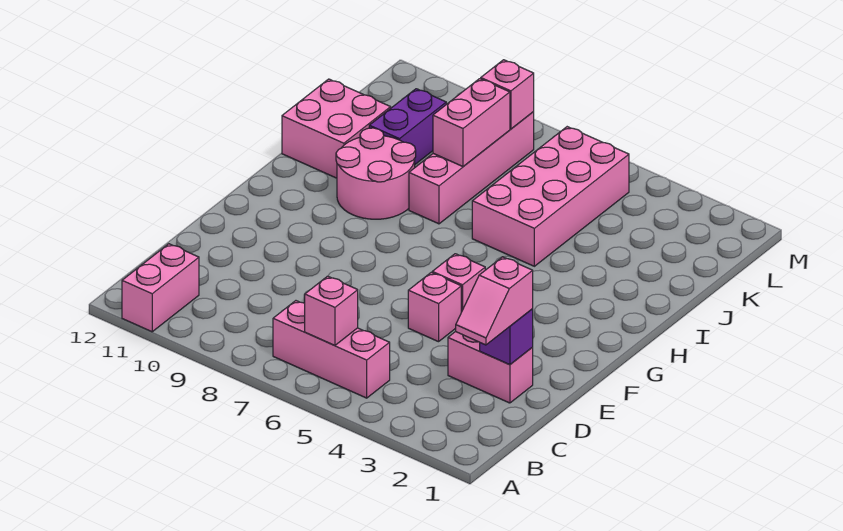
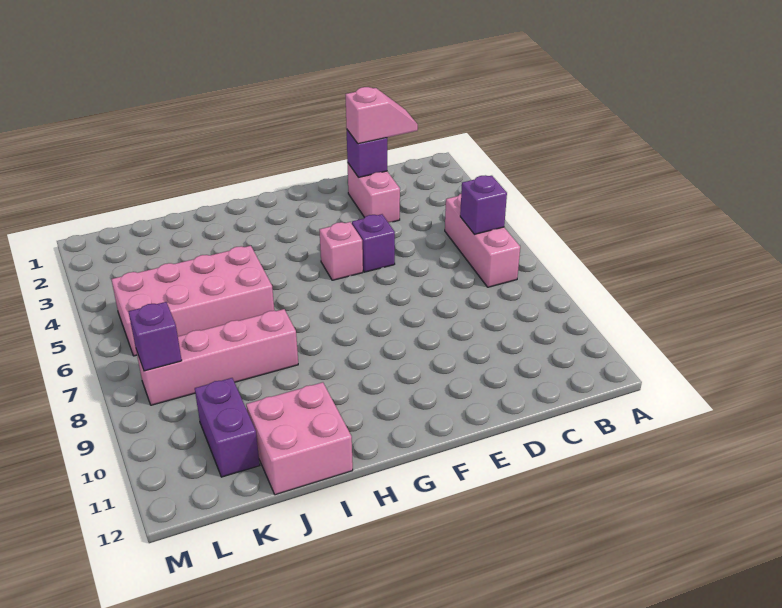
pink brick A11:B11 level 1 -> none
pink brick B6 level 2 -> purple brick B6 level 2
pink brick E5 level 1 -> purple brick E5 level 1
pink round brick H9:I10 level 1 -> none
pink brick J8:K8 level 2 -> none
purple brick J10:K10 level 1 -> purple brick K10:K11 level 1
pink brick L8 level 2 -> purple brick L8 level 2

